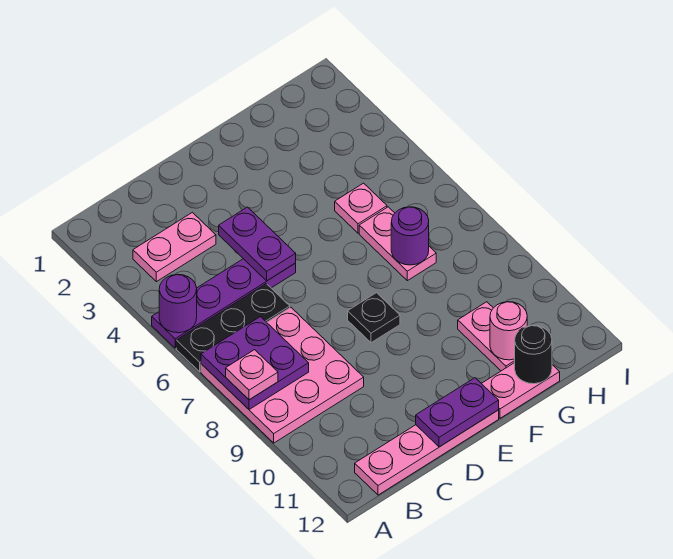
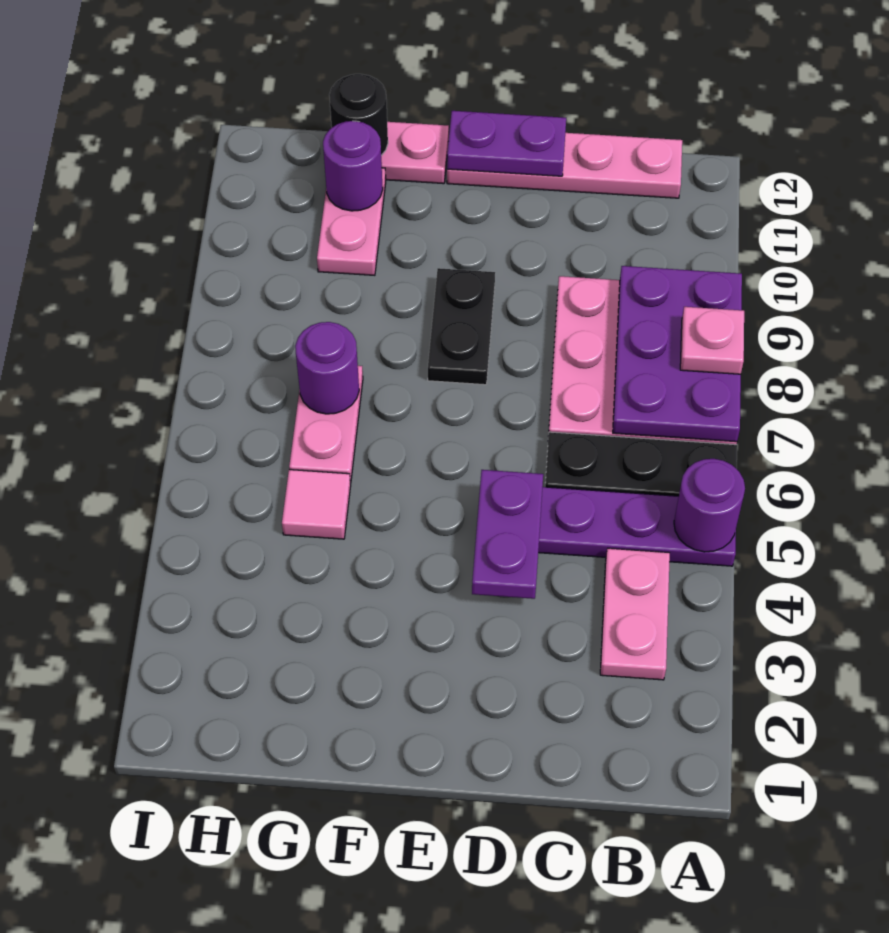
purple plate A7:B8 level 2 -> purple plate A7:B9 level 2
pink plate B3:C3 level 1 -> pink plate B3:B4 level 1
black plate E8 level 1 -> black plate E8:E9 level 1
pink plate G5 level 1 -> pink tile G5 level 1
pink round brick G11 level 2 -> purple round brick G11 level 2

